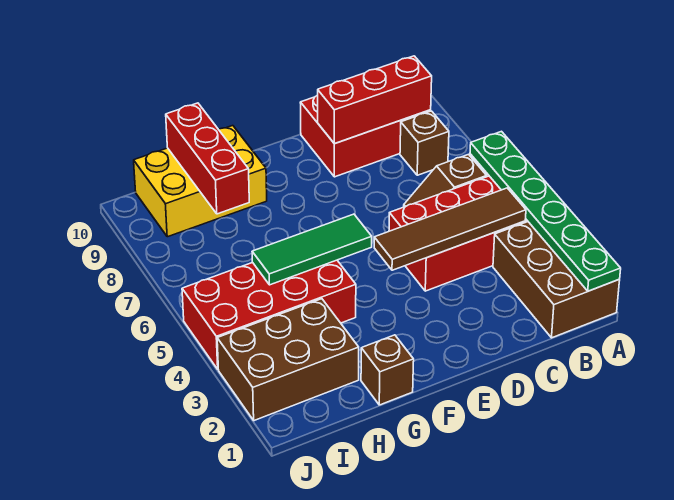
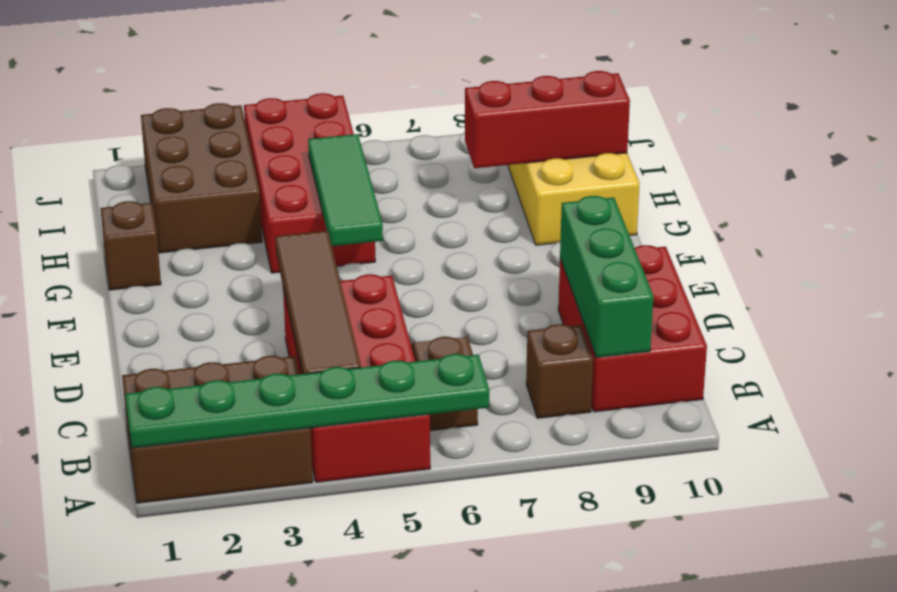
red brick B9:D9 level 2 -> green brick B9:D9 level 2

